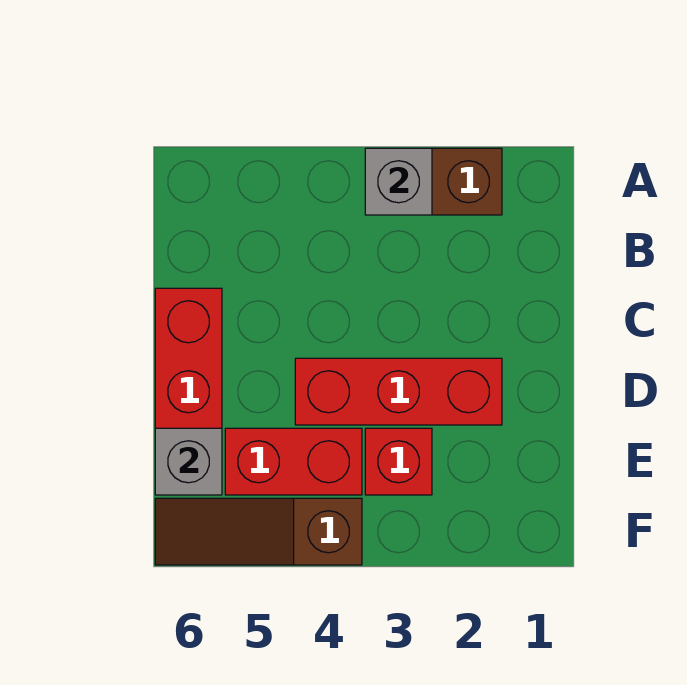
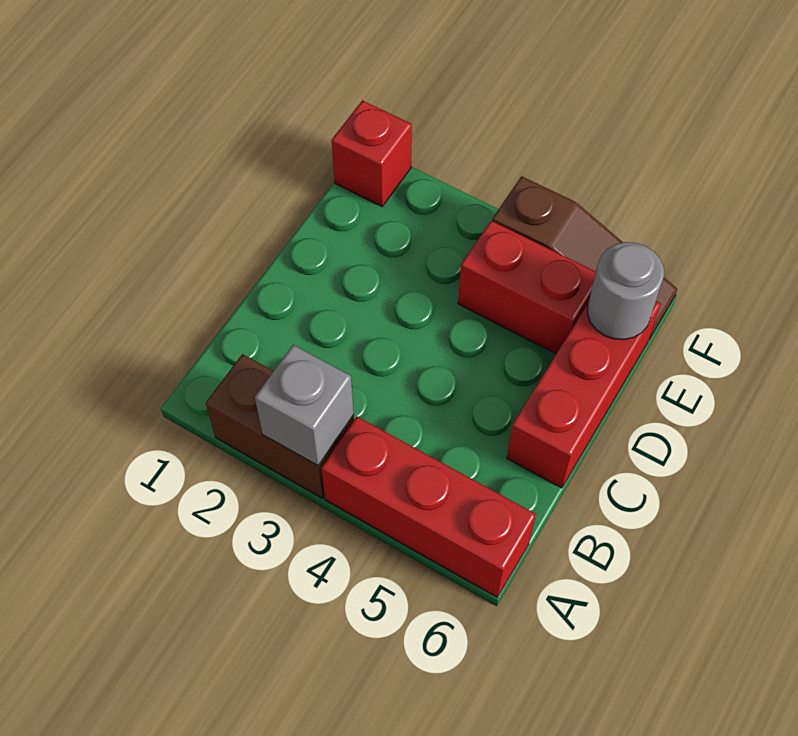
red brick D2:D4 level 1 -> red brick A4:A6 level 1
red brick E3 level 1 -> red brick F1 level 1
grey brick E6 level 2 -> grey round brick E6 level 2

